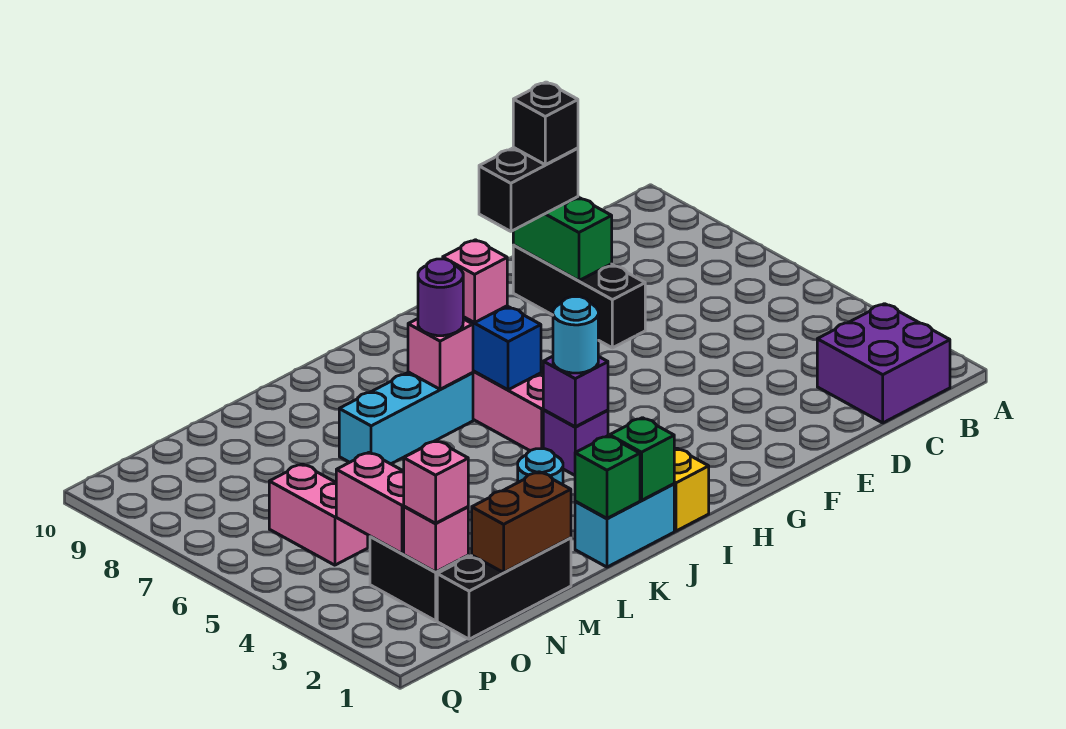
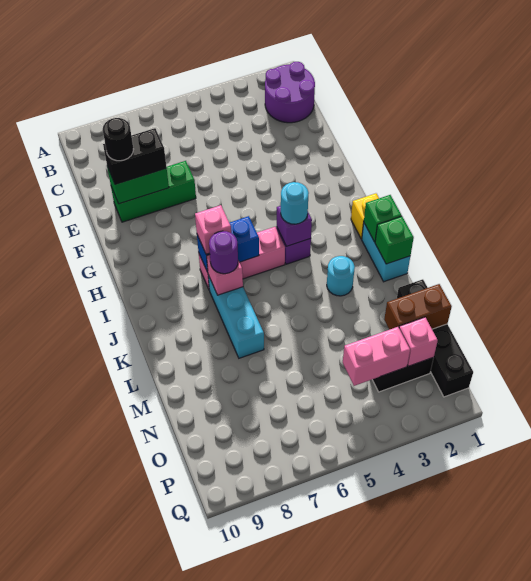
purple brick B1:C2 level 1 -> purple round brick B1:C2 level 1
black brick E7:E9 level 1 -> green brick E7:E9 level 1
black brick E9:F9 level 3 -> black brick E8:E9 level 3
black brick E9 level 4 -> black round brick E9 level 4
black brick M1:O1 level 1 -> black brick M1:P1 level 1
brown brick M1:N1 level 2 -> brown brick N1:N2 level 2
pink brick O2 level 3 -> none
pink brick O5:O6 level 1 -> none

